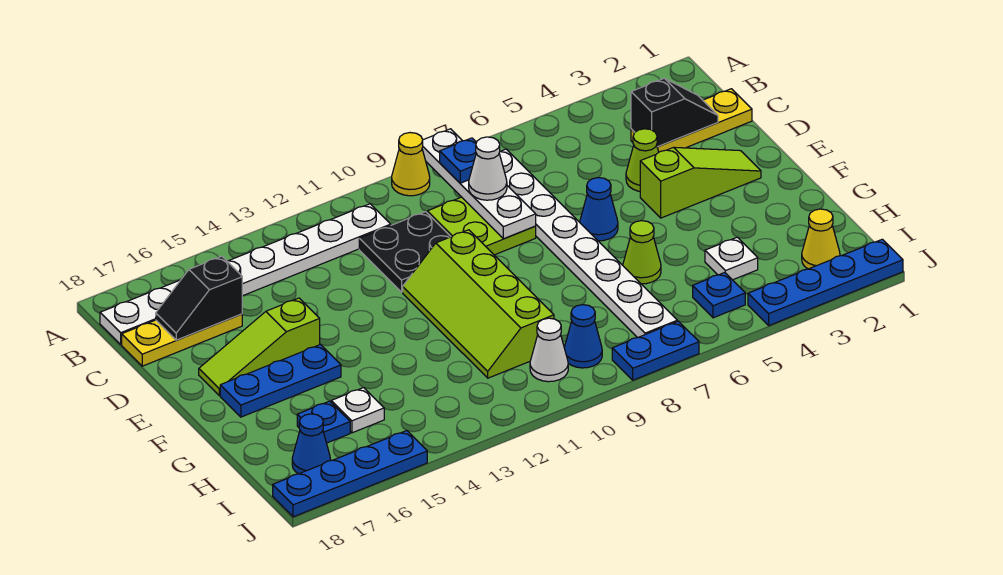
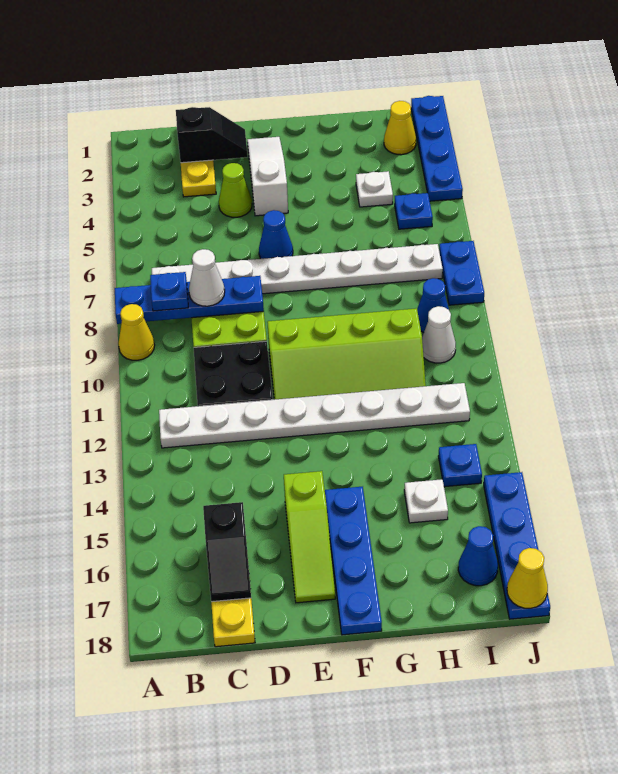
white plate A8:D8 level 2 -> blue plate A8:D8 level 2
white plate B11:B18 level 1 -> white plate B12:I12 level 1
black slope C2:C3 level 2 top 3 -> black slope C2:D2 level 2 top C
lime slope E2:E4 level 1 top 4 -> white slope E2:E4 level 1 top 4
blue plate F15:F17 level 1 -> blue plate F15:F18 level 1
lime cone G6 level 1 -> none
blue plate H16 level 1 -> blue plate I14 level 1
none -> yellow cone J18 level 2

